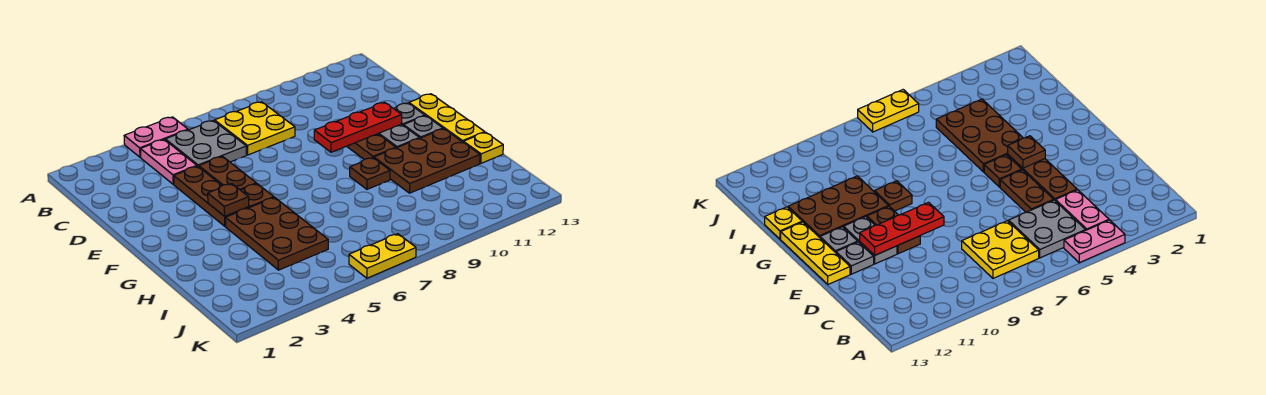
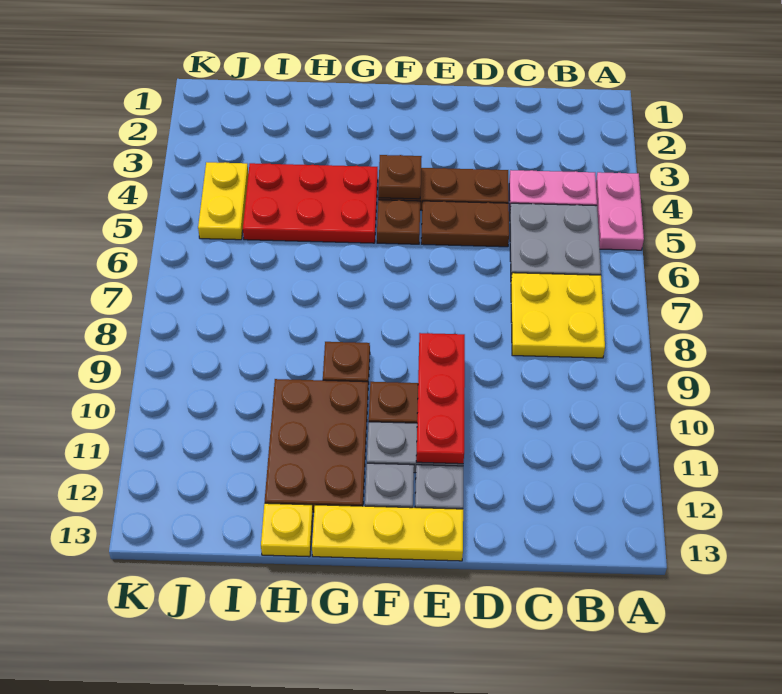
brown plate G4:I5 level 1 -> red plate G4:I5 level 1
yellow plate K6:K7 level 1 -> yellow plate J4:J5 level 1

